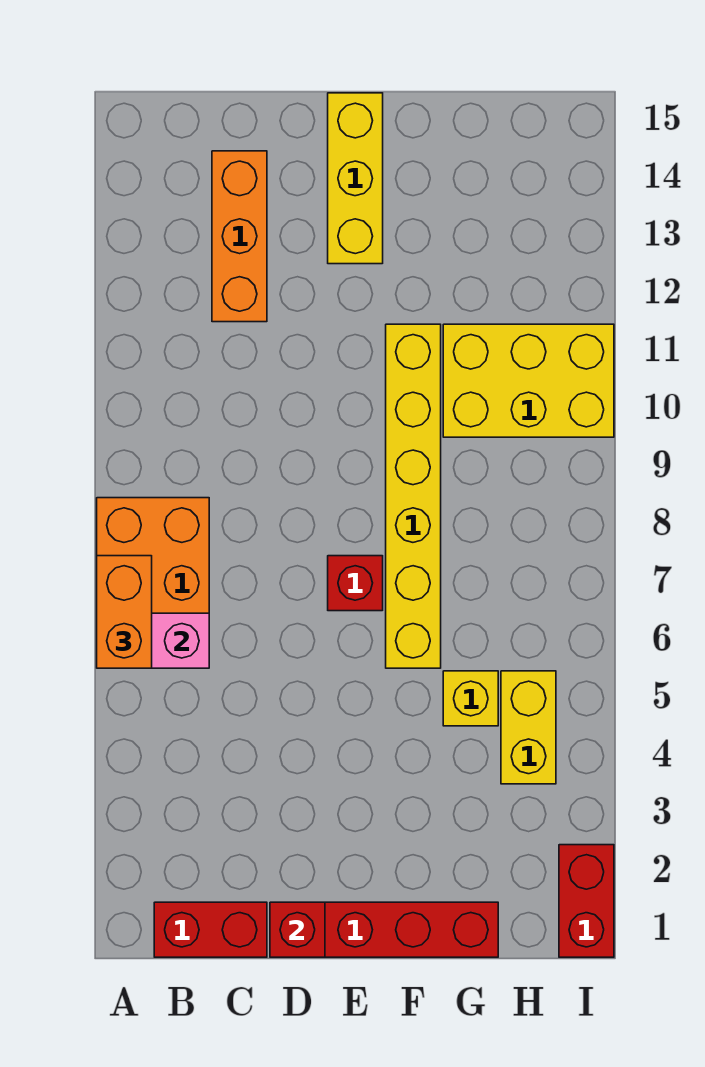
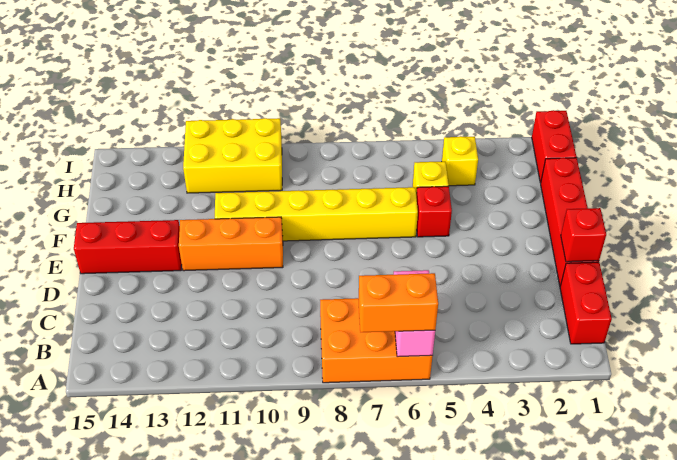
orange brick C12:C14 level 1 -> orange brick E10:E12 level 1
red brick E7 level 1 -> red brick F5 level 1
yellow brick E13:E15 level 1 -> red brick E13:E15 level 1
yellow brick G10:I11 level 1 -> yellow brick H10:I12 level 1
yellow brick H4:H5 level 1 -> yellow brick H4 level 1
red brick I1:I2 level 1 -> red brick H1:I1 level 1

